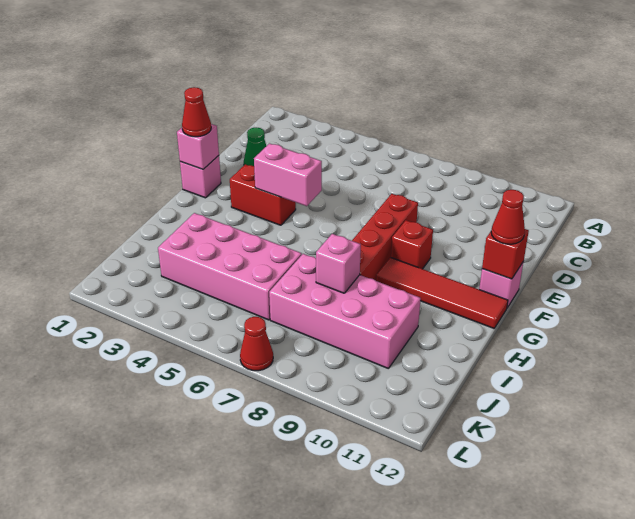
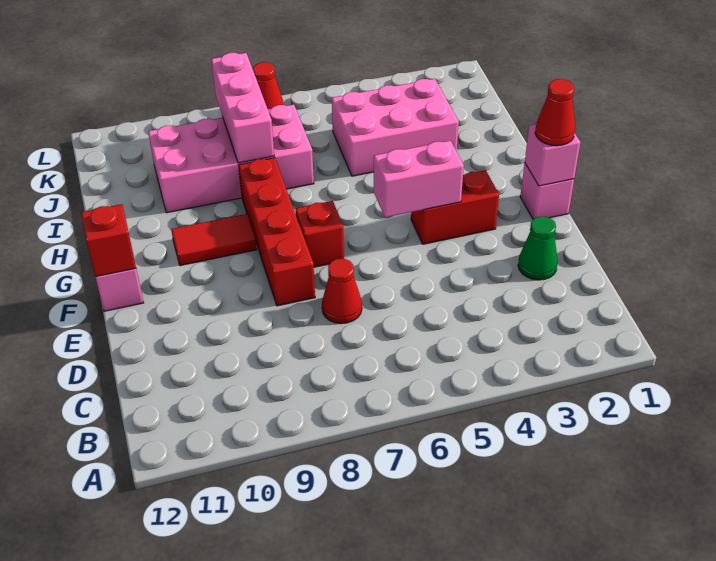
red brick F9 level 1 -> red brick F7 level 1
red cone F12 level 3 -> red cone D7 level 1
red tile G9:G12 level 1 -> red tile G9:G10 level 1
pink brick I3:J6 level 1 -> pink brick I3:J5 level 1
pink brick I8 level 2 -> pink brick I8:K8 level 2

